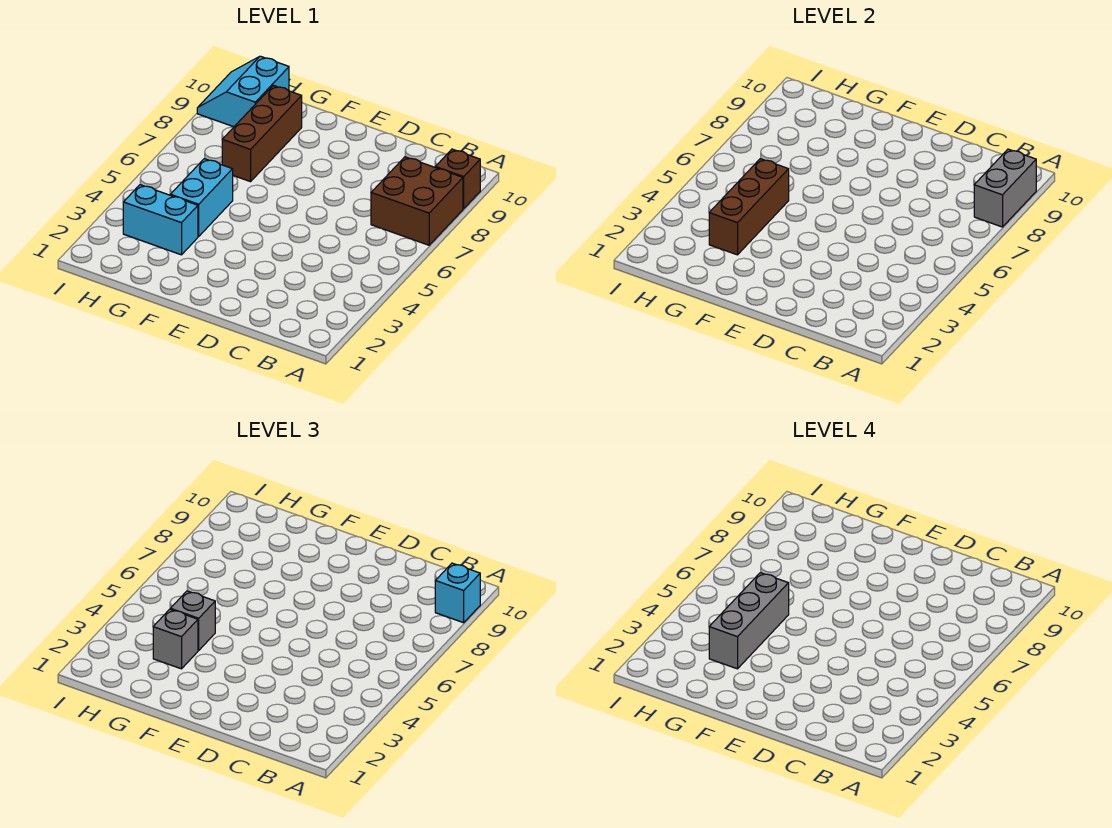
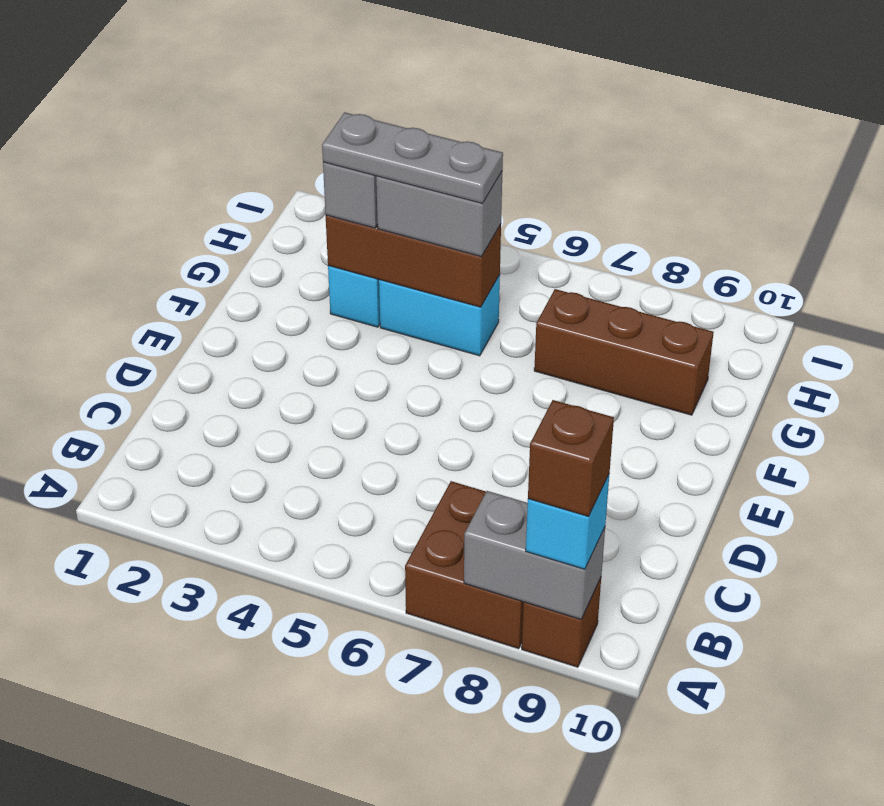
none -> brown brick A9 level 4
grey brick G3:G5 level 4 -> grey plate G3:G5 level 4
grey brick G4 level 3 -> grey brick G4:G5 level 3
cyan slope H9:I10 level 1 top H -> none

